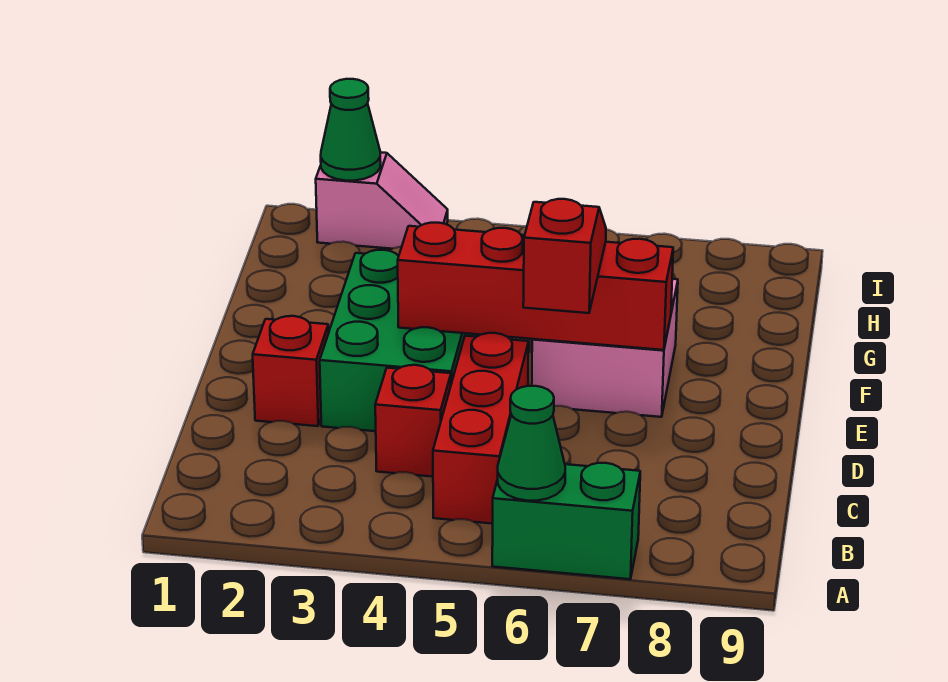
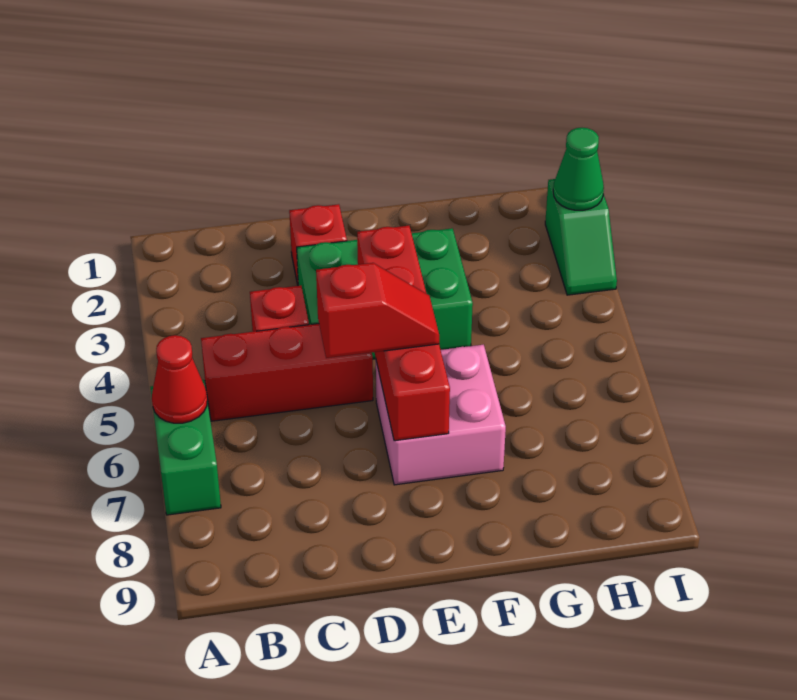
green cone A6 level 2 -> red cone A6 level 2
pink slope I2:I3 level 1 top 2 -> green slope I2:I3 level 1 top 2

